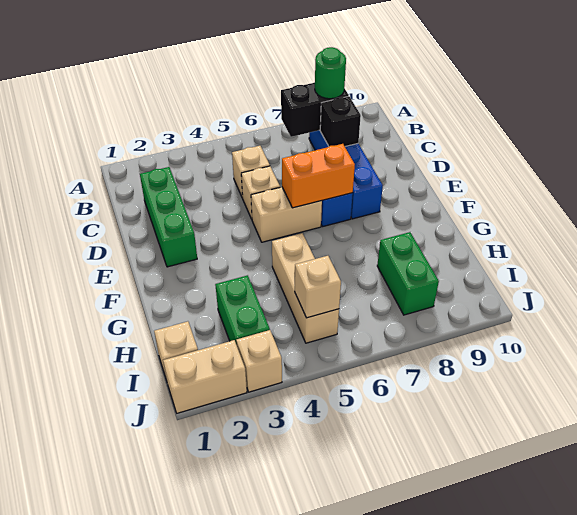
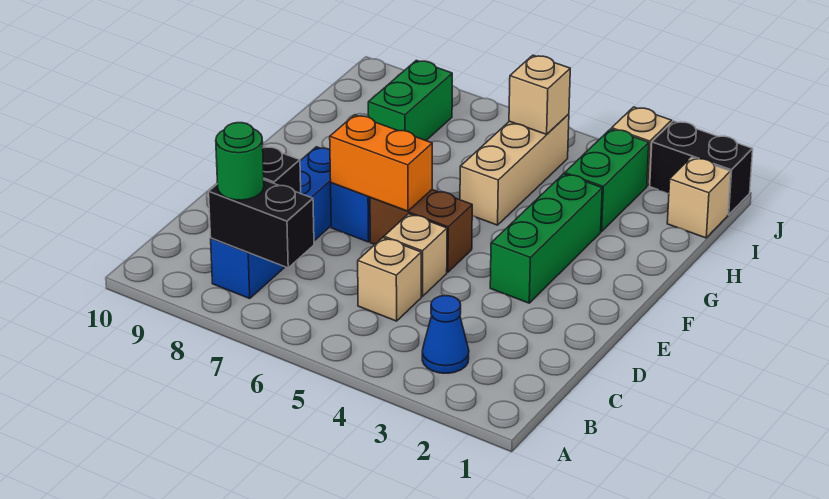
none -> blue cone B3 level 1
green brick C2:E2 level 1 -> green brick E3:G3 level 1
tan brick E5:E6 level 1 -> brown brick E5:E6 level 1
tan brick J1:J2 level 1 -> black brick J1:J2 level 1

